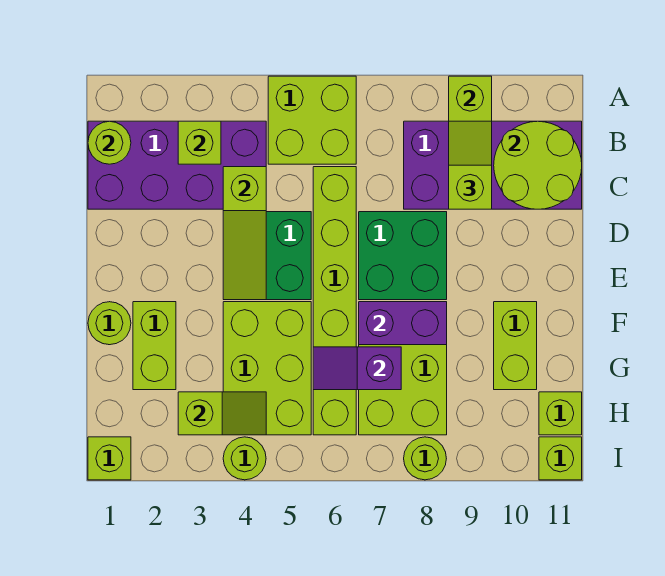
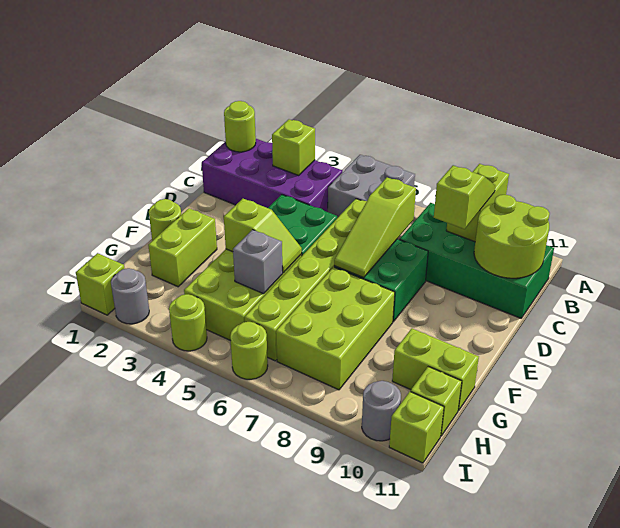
lime brick A5:B6 level 1 -> grey brick A5:B6 level 1
purple brick B8:C11 level 1 -> green brick B8:C11 level 1
lime slope C4:E4 level 2 top C -> lime slope C7:E7 level 2 top C
purple brick F7:F8 level 2 -> none
lime brick F10:G10 level 1 -> lime brick G10:G11 level 1
none -> grey brick G5 level 2
purple slope G6:G7 level 2 top 7 -> none
lime slope H3:H4 level 2 top 3 -> lime slope F4:F5 level 2 top 4
none -> grey round brick I2 level 1
lime round brick I8 level 1 -> lime round brick I6 level 1
none -> grey round brick I10 level 1

